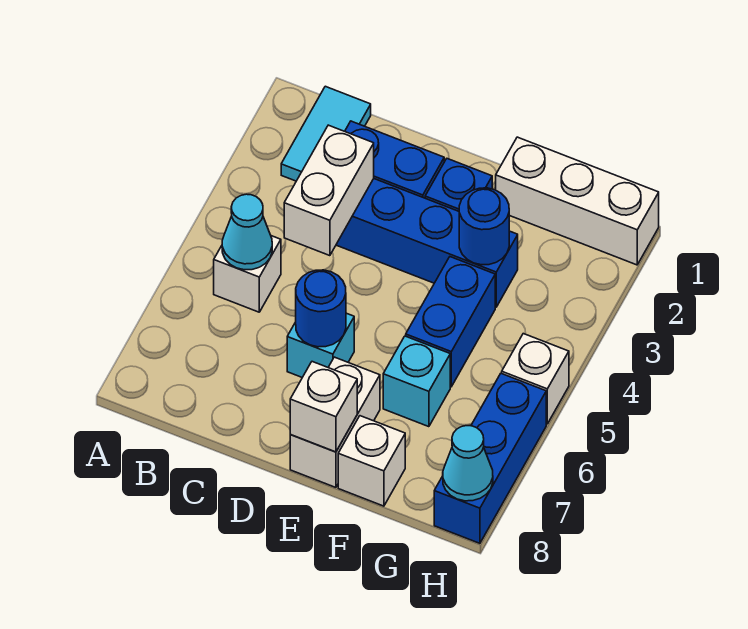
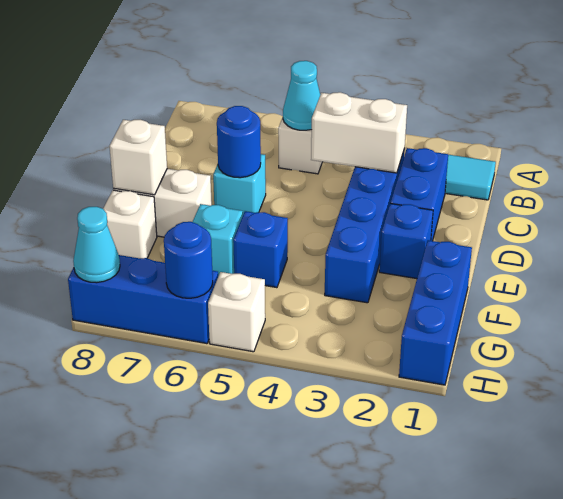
white brick F1:H1 level 1 -> blue brick F1:H1 level 1
blue round brick F3 level 2 -> blue round brick H6 level 2
blue brick F4:F5 level 1 -> blue brick F5 level 1

